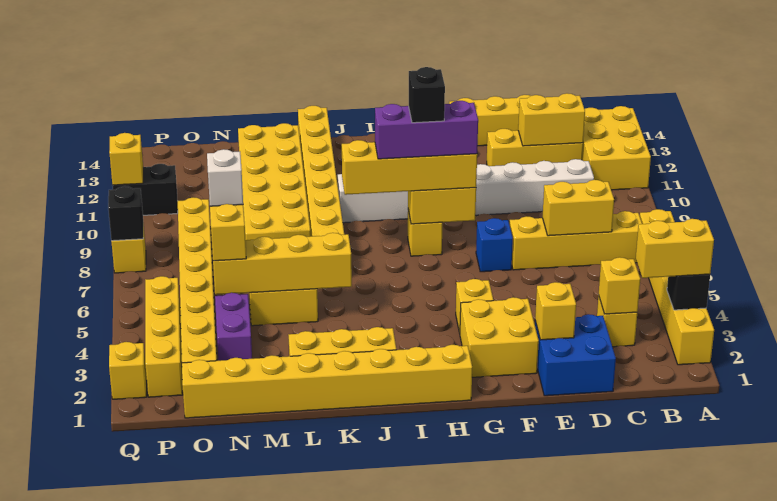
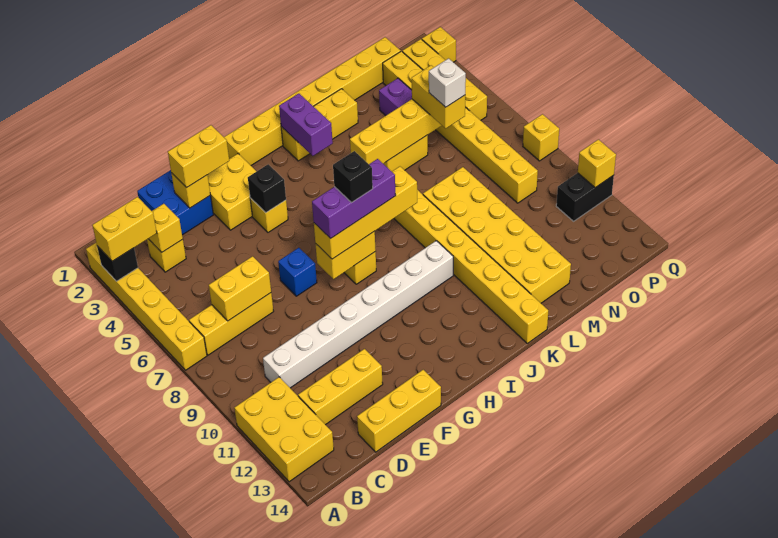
yellow brick B7:E7 level 1 -> yellow brick B7:D7 level 1
yellow brick C12:D12 level 2 -> yellow brick E2:F2 level 3
none -> purple brick J2:J3 level 2
black brick Q8 level 2 -> black brick G4 level 2

